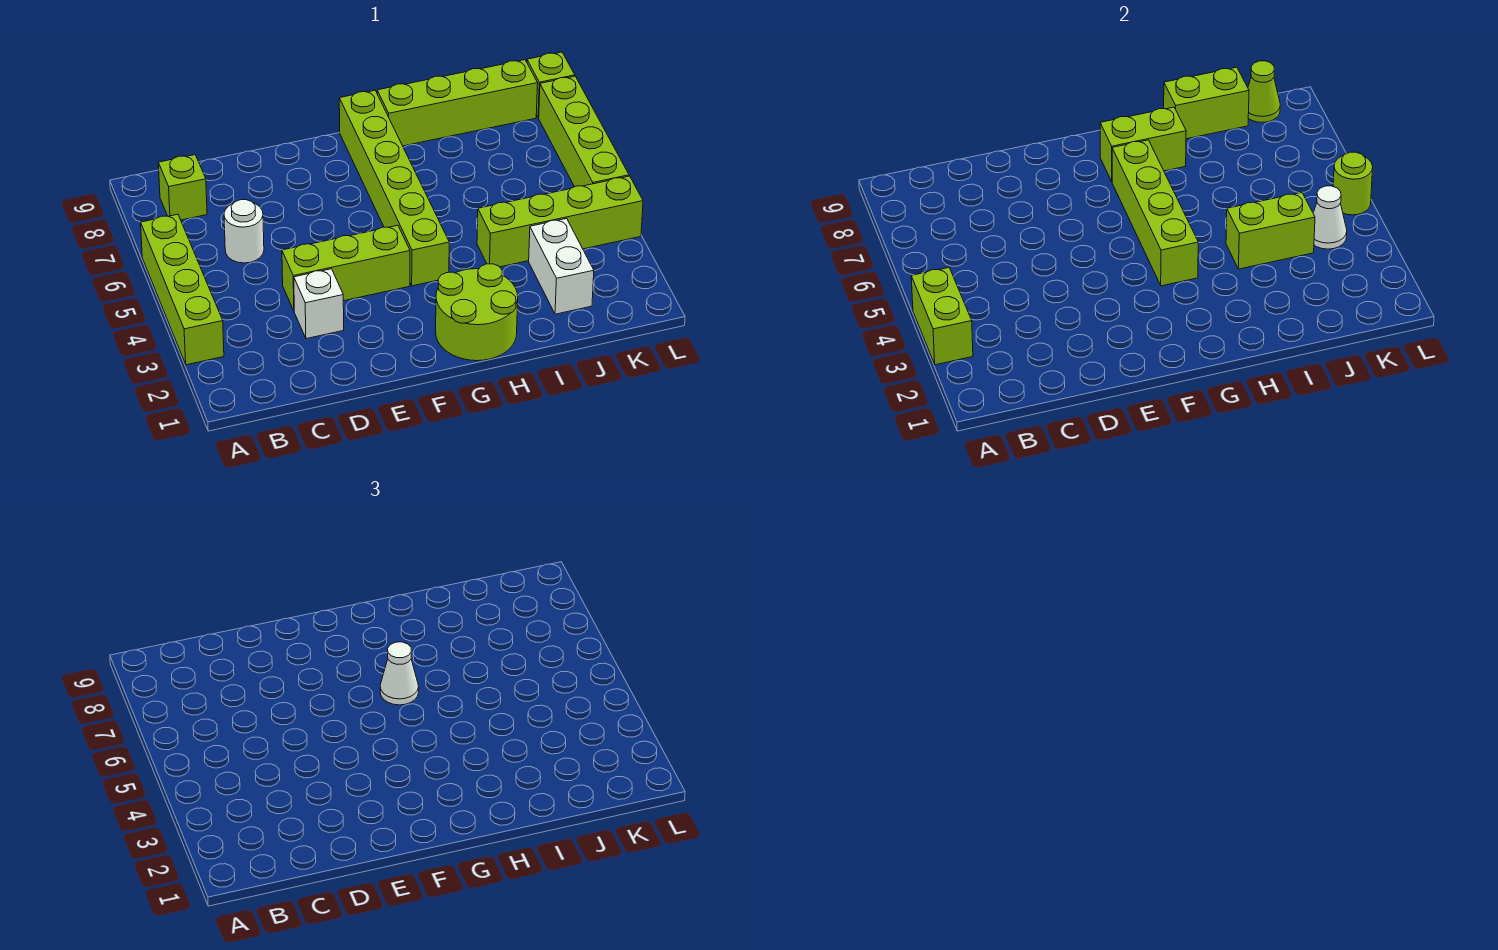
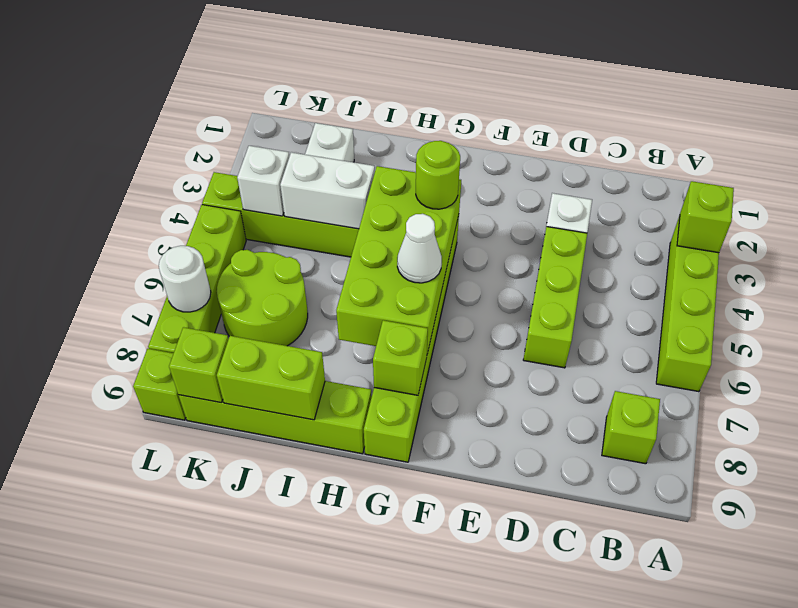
lime brick A3:A4 level 2 -> lime brick A3 level 2
white round brick C6 level 1 -> white round brick L7 level 2
lime brick D4:F4 level 1 -> lime brick D4:D6 level 1
lime round brick G1:H2 level 1 -> lime round brick J6:K7 level 1
lime brick G4:G7 level 2 -> lime brick G4:H7 level 2
lime brick G8:H8 level 2 -> lime brick G8 level 2
lime brick I4:J4 level 2 -> white brick I4:J4 level 2
white cone K4 level 2 -> white brick K4 level 2
lime cone K9 level 2 -> lime brick K9 level 2
lime round brick L5 level 2 -> lime round brick G4 level 3

